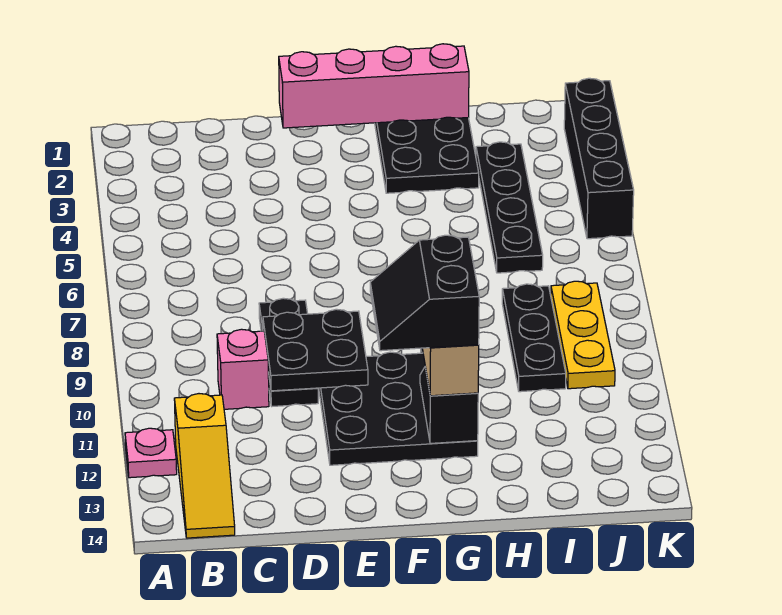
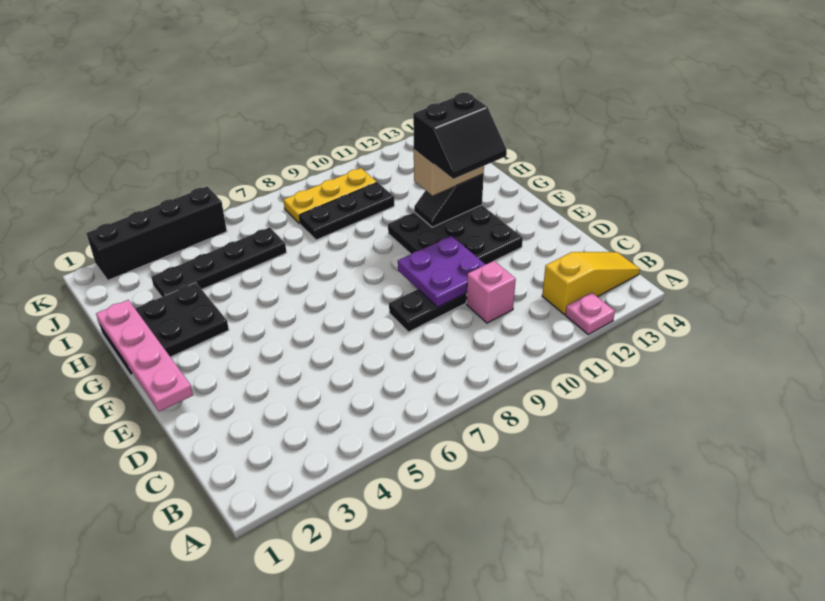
black plate D9:E10 level 2 -> purple plate D9:E10 level 2
pink brick E1:H1 level 2 -> pink plate E1:H1 level 2

